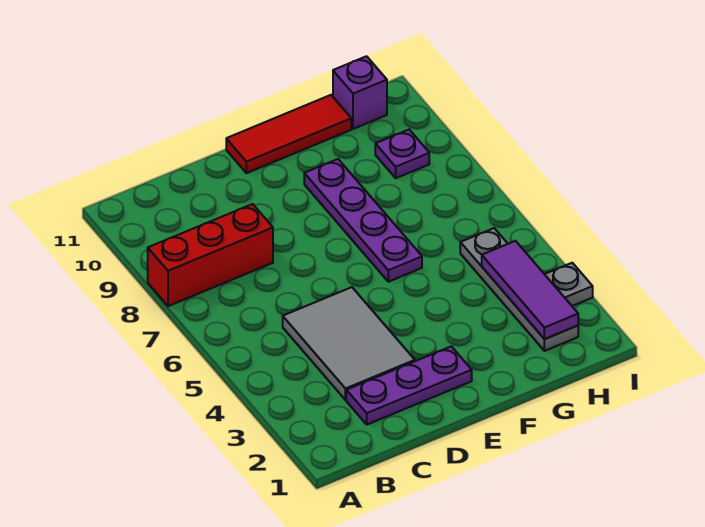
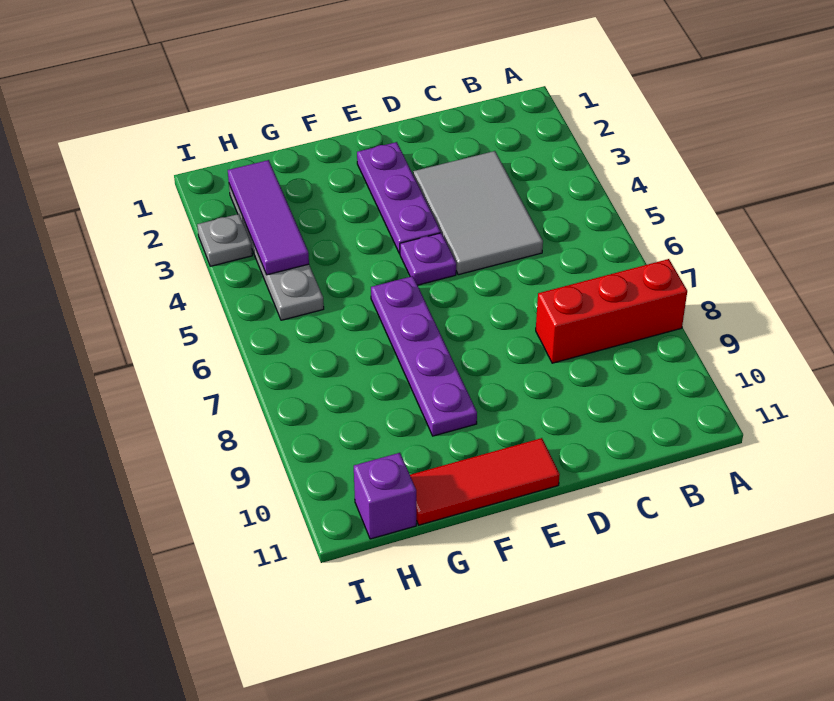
purple plate C2:E2 level 1 -> purple plate E2:E4 level 1
purple plate H9 level 1 -> purple plate E5 level 1

